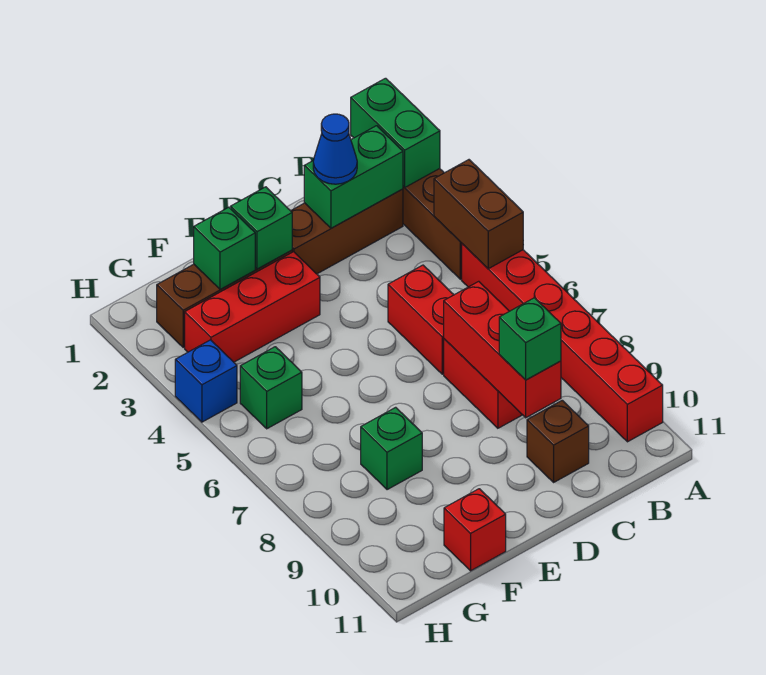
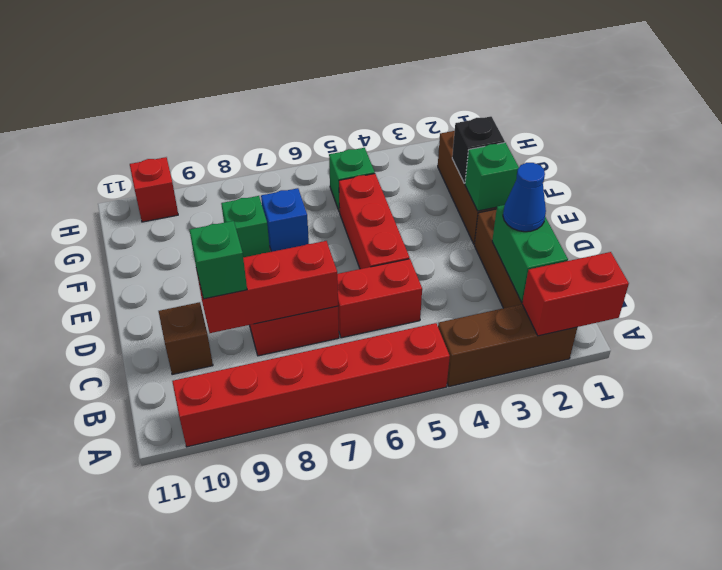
green brick A1:A2 level 2 -> red brick A1:A2 level 2
brown brick A4:A5 level 2 -> none
red brick E3:G3 level 1 -> red brick D5:F5 level 1
green brick F2 level 2 -> black brick F2 level 2
red brick F11 level 1 -> red brick H10 level 1
blue brick H4 level 1 -> blue brick F7 level 1

